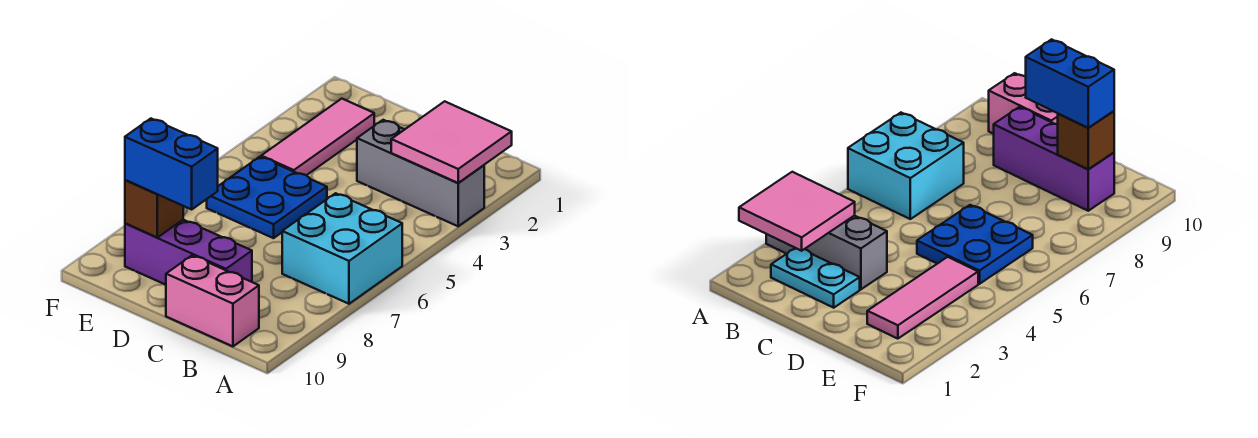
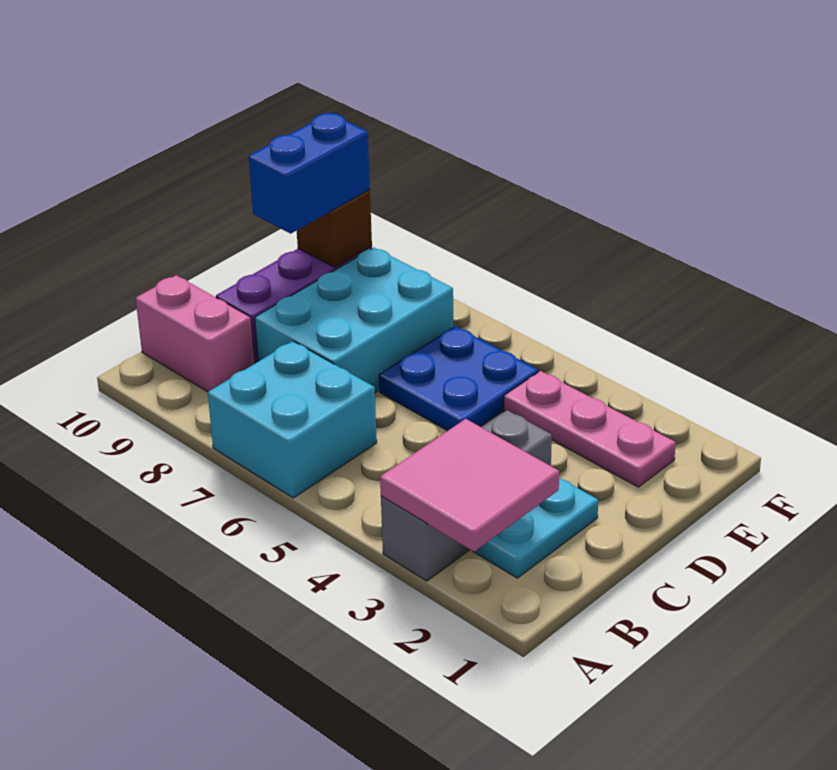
pink brick B10:C10 level 1 -> pink brick B9:B10 level 1
none -> cyan brick C7:E8 level 1
pink tile E2:E4 level 1 -> pink plate E2:E4 level 1

